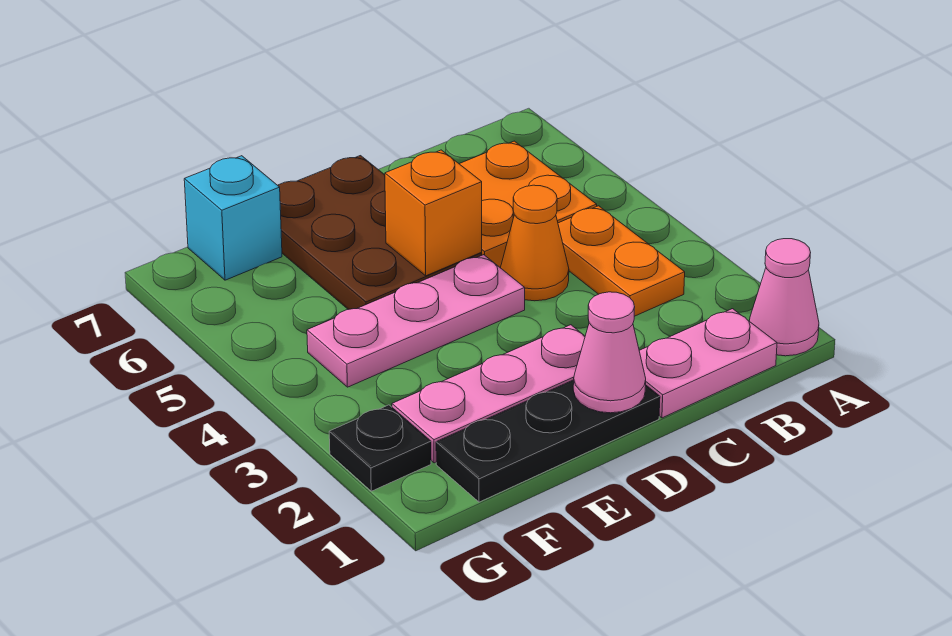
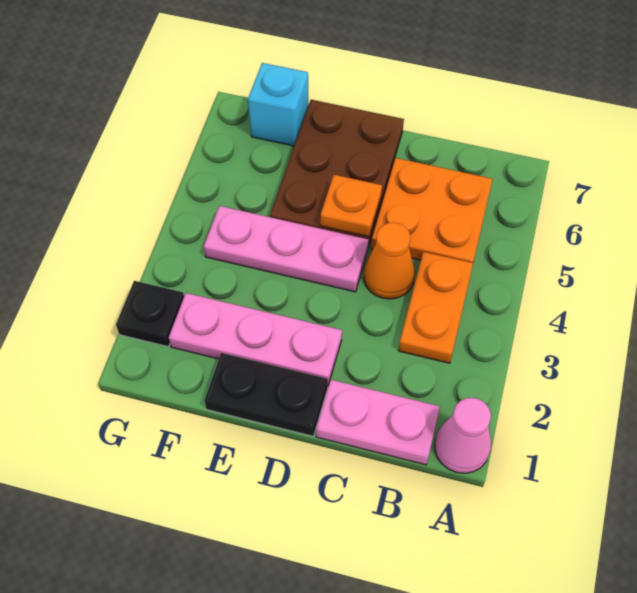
black plate D1:F1 level 1 -> black plate D1:E1 level 1
pink cone D1 level 2 -> none
orange brick D5 level 2 -> orange plate D5 level 2

